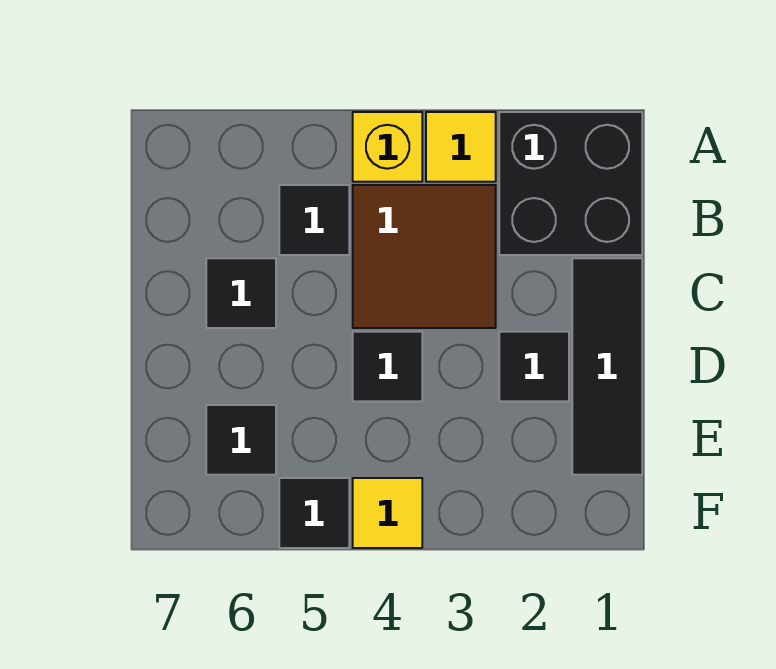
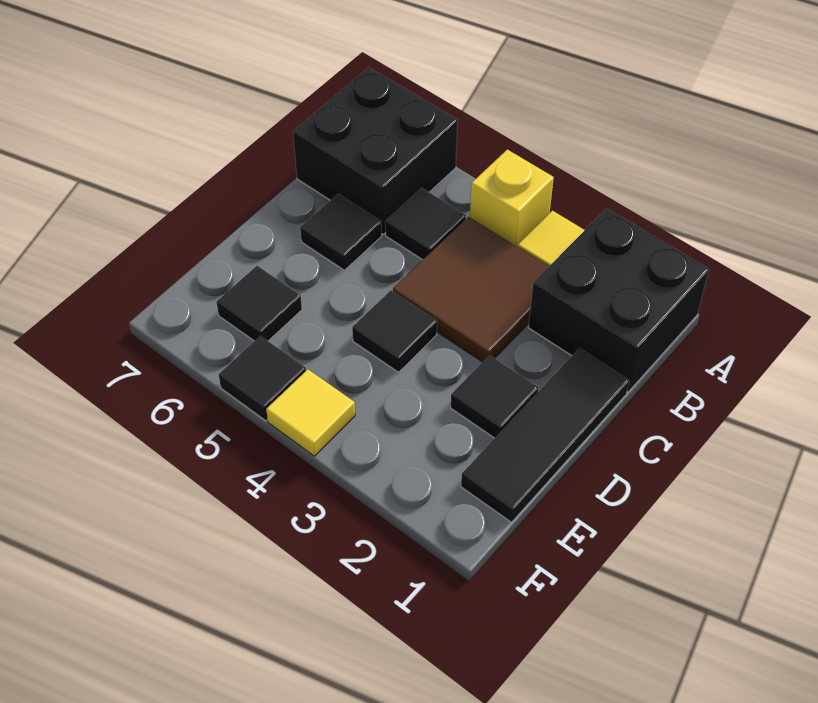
none -> black brick A6:B7 level 1

